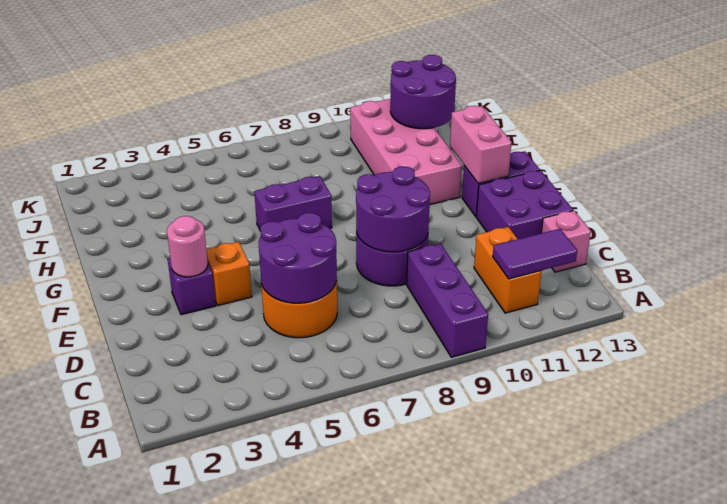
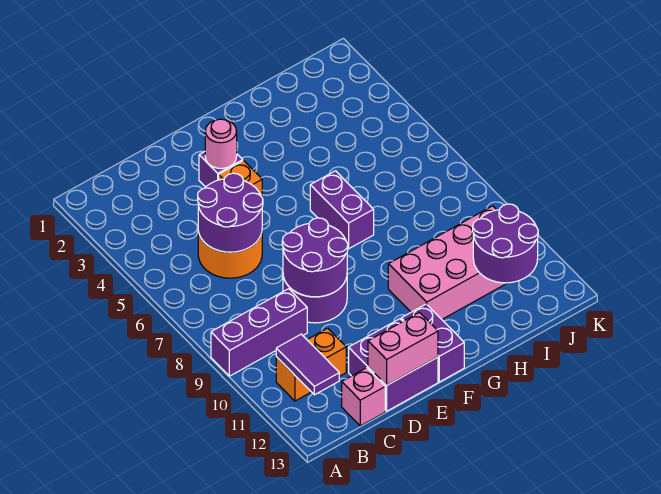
pink brick F12:G12 level 2 -> pink brick D13:E13 level 2

